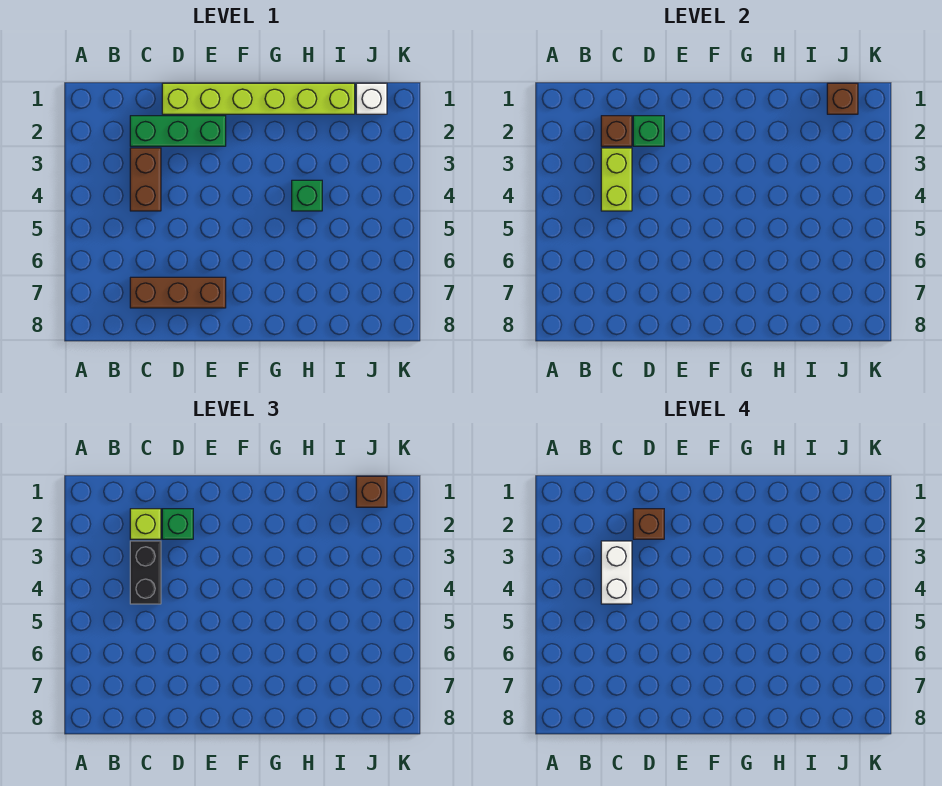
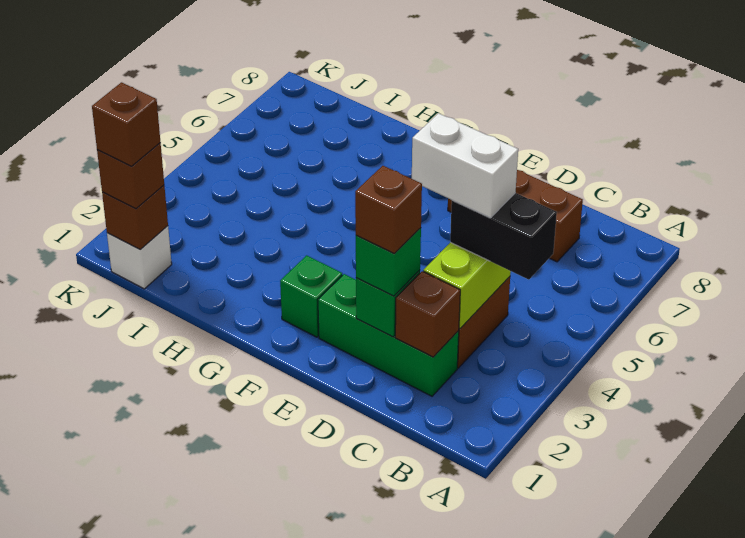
lime brick C2 level 3 -> none
black brick C3:C4 level 3 -> black brick B4:C4 level 3
white brick C3:C4 level 4 -> white brick C4:D4 level 4
lime brick D1:I1 level 1 -> none
green brick H4 level 1 -> green brick F2 level 1
none -> brown brick J1 level 4

